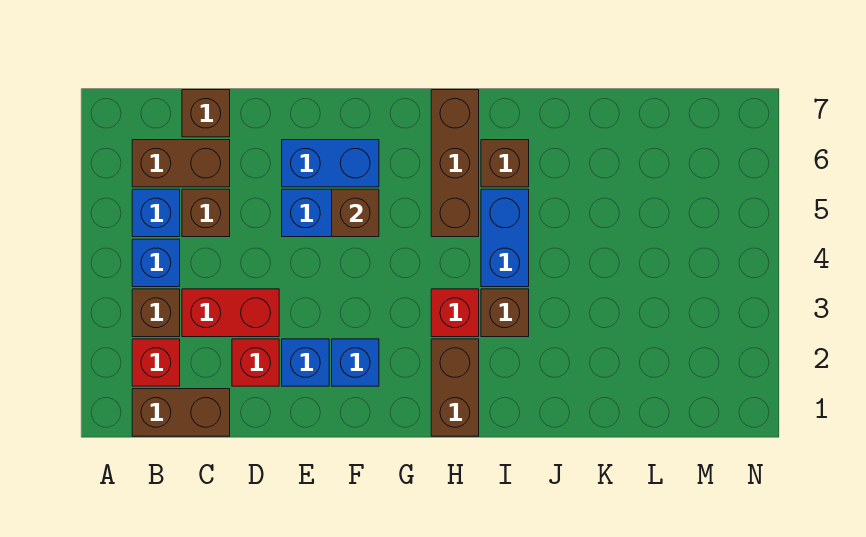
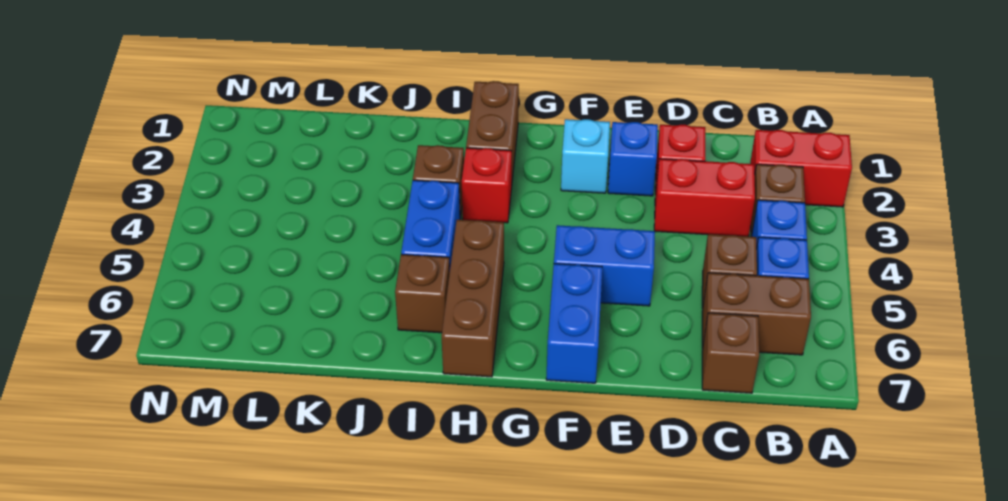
brown brick B1:C1 level 1 -> none
red brick B2 level 1 -> red brick A2:B2 level 1
blue brick E6:F6 level 1 -> blue brick F6:F7 level 1
blue brick F2 level 1 -> cyan brick F2 level 1
brown brick F5 level 2 -> none

